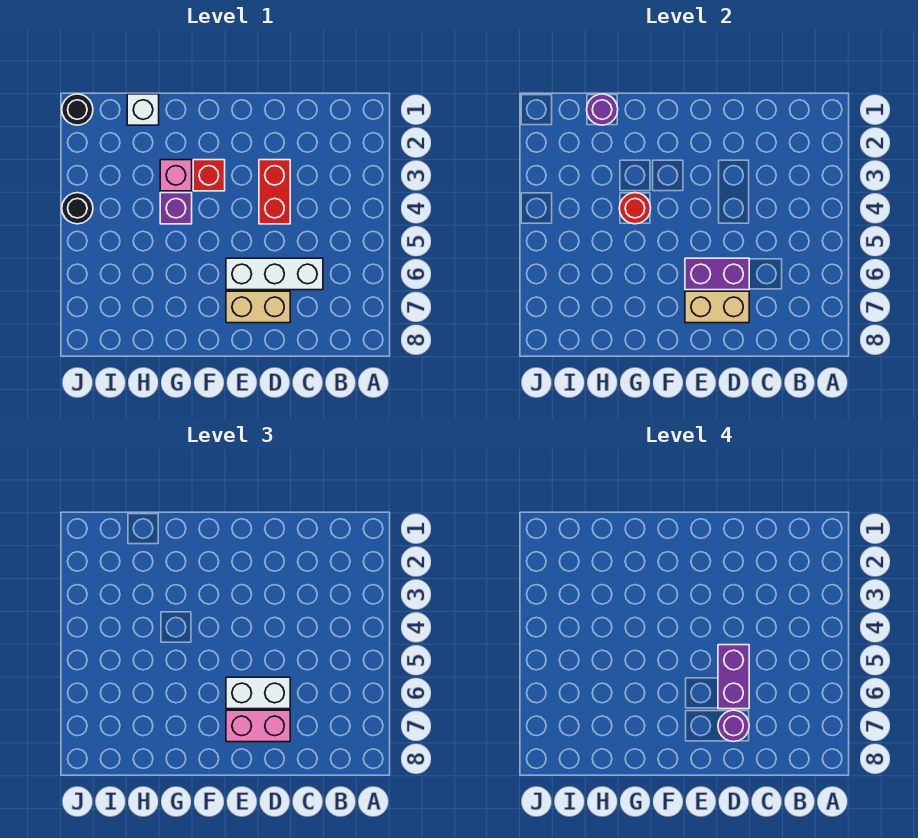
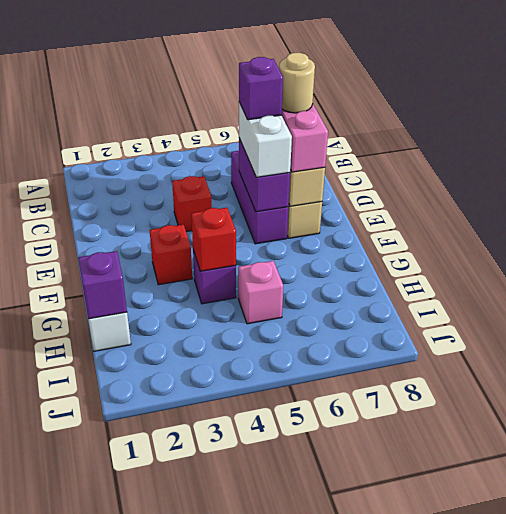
white brick C6:E6 level 1 -> purple brick C6:E6 level 1
red brick D3:D4 level 1 -> red brick D4 level 1
purple brick D5:D6 level 4 -> purple brick D6 level 4
purple round brick D7 level 4 -> tan round brick D7 level 4
pink brick G3 level 1 -> pink brick H5 level 1
red round brick G4 level 2 -> red brick G4 level 2
purple round brick H1 level 2 -> purple brick H1 level 2
black round brick J1 level 1 -> none
black round brick J4 level 1 -> none

